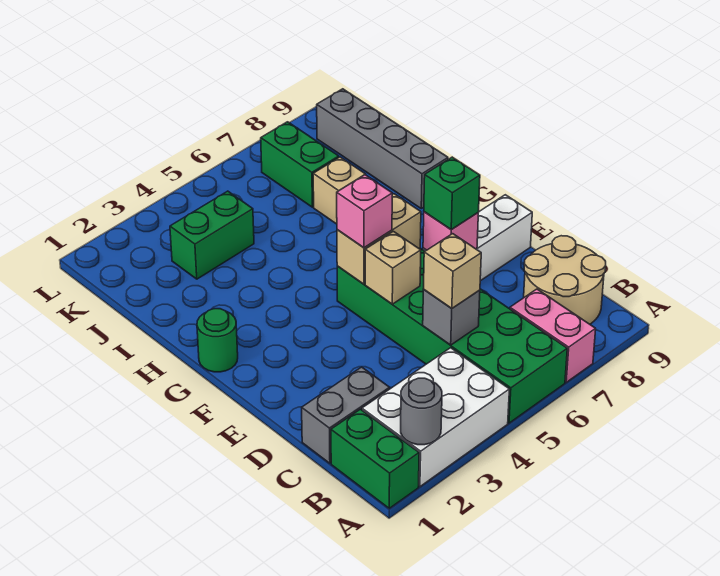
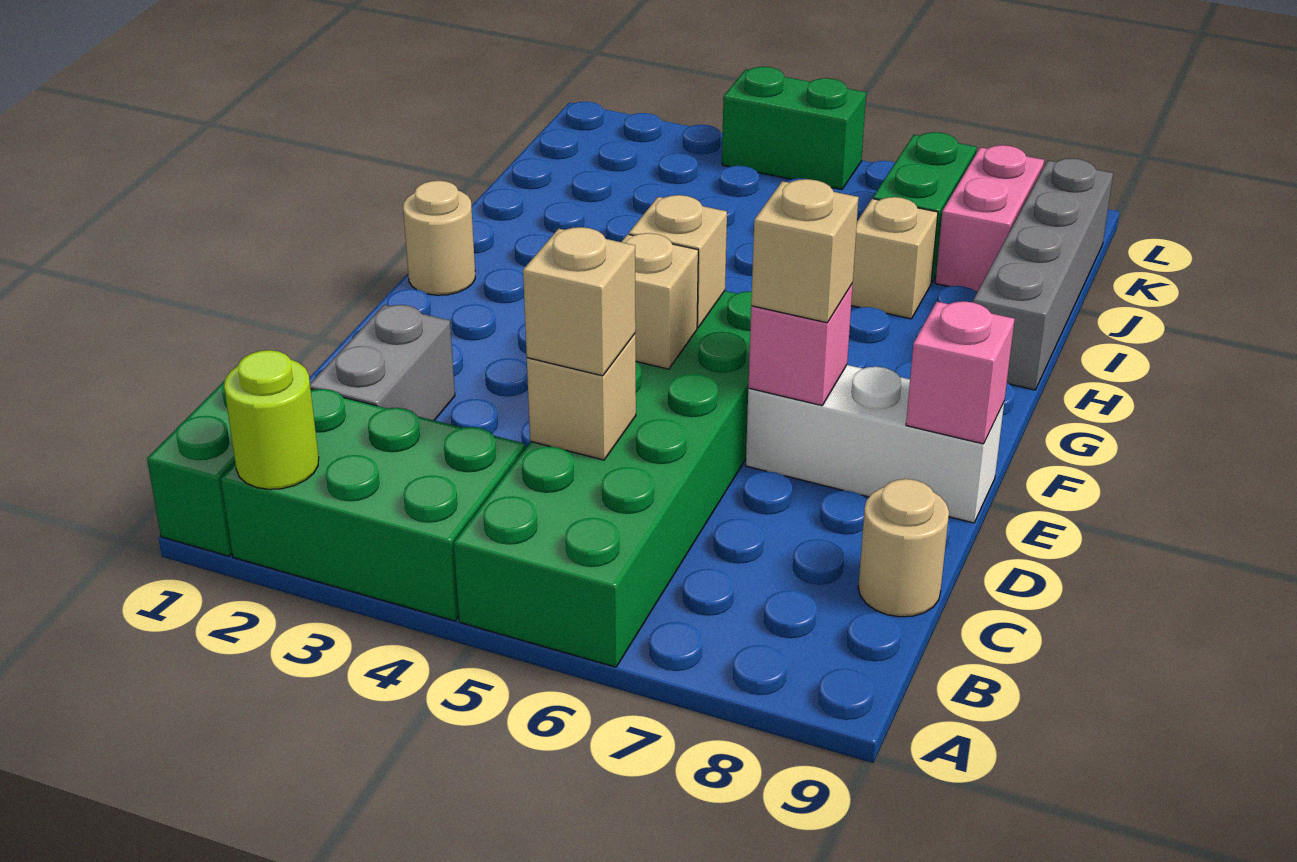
white brick A2:B4 level 1 -> green brick A2:B4 level 1
grey round brick A2 level 2 -> lime round brick A2 level 2
pink brick A7:B7 level 1 -> pink brick J8:K8 level 1
tan round brick B8:C9 level 1 -> tan round brick C9 level 1
grey brick C1:C2 level 1 -> grey brick C2:D2 level 1
grey brick C5 level 2 -> tan brick C5 level 2
green brick E7 level 3 -> tan brick E7 level 3
tan brick F5:F6 level 2 -> tan brick F5 level 2
pink brick F5 level 3 -> pink brick E9 level 2
green round brick G1 level 1 -> tan round brick G1 level 1
green brick J3:J4 level 1 -> green brick L4:L5 level 1

